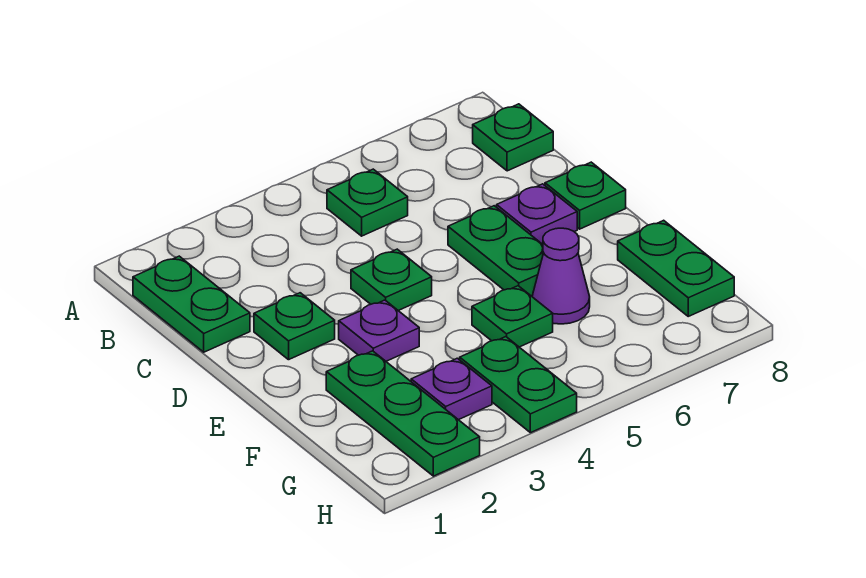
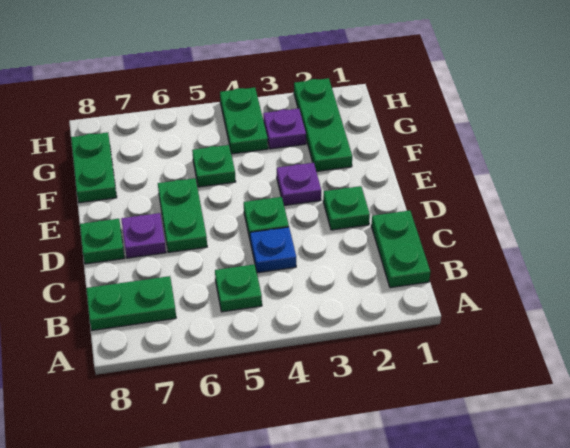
green plate B8 level 1 -> green plate B7:B8 level 1
none -> blue plate C4 level 1
purple cone F6 level 1 -> none

